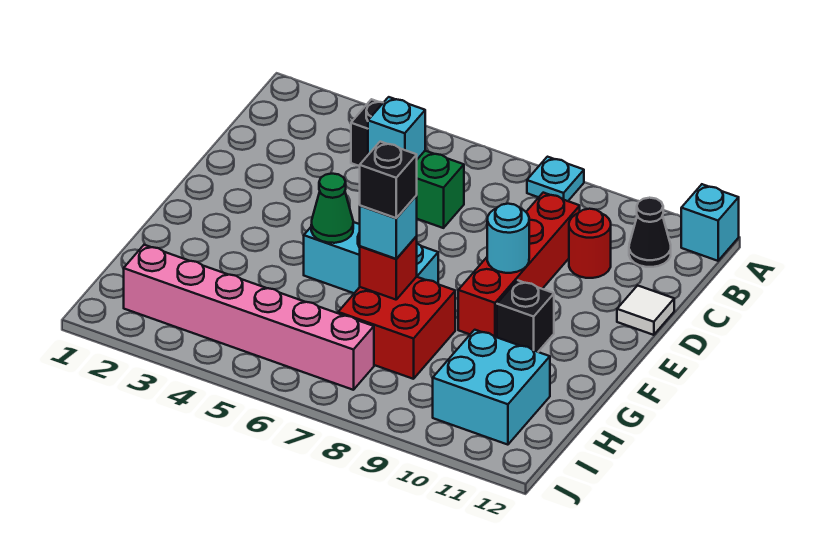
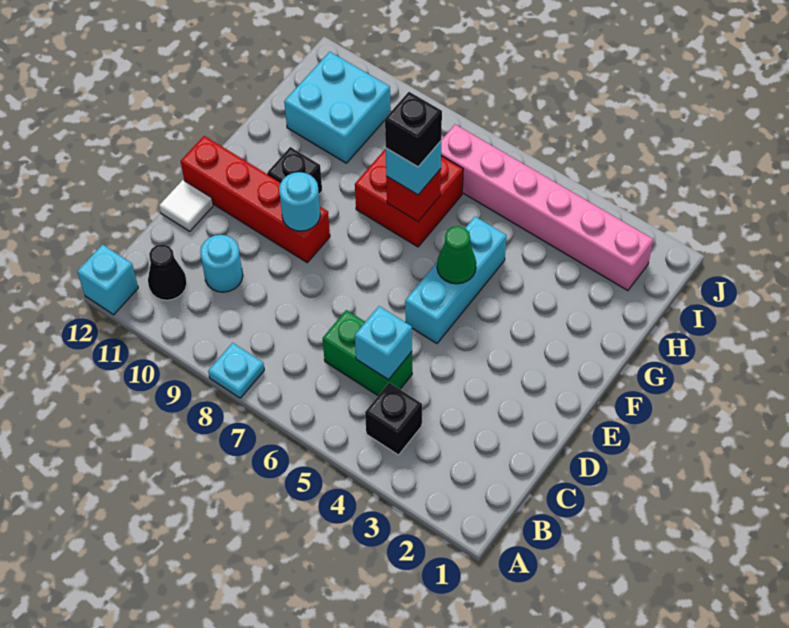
red brick C9:F9 level 1 -> red brick E9:E12 level 1
red round brick C10 level 1 -> cyan round brick C10 level 1
cyan brick F5:F7 level 1 -> cyan brick E5:G5 level 1

